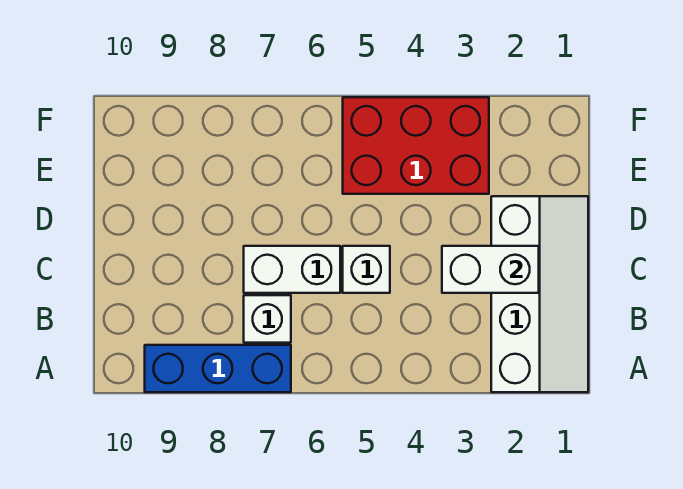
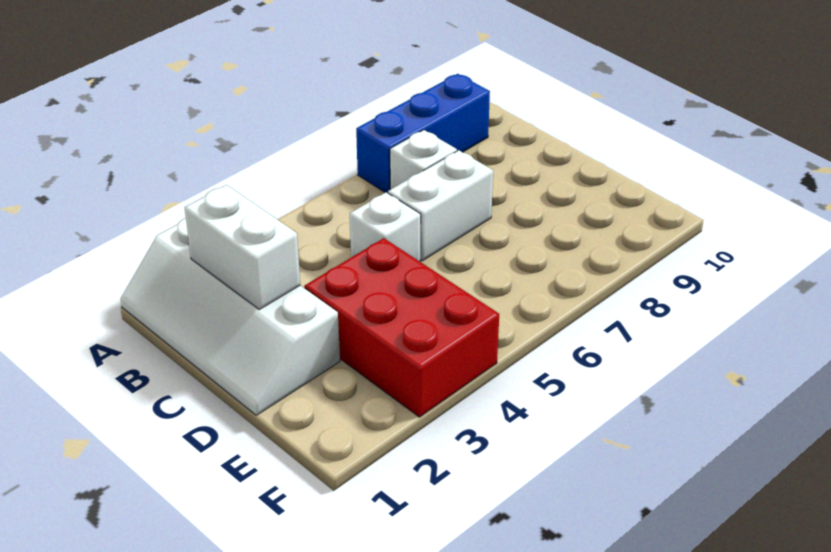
white brick C2:C3 level 2 -> white brick B2:C2 level 2
red brick E3:F5 level 1 -> red brick D3:F4 level 1

